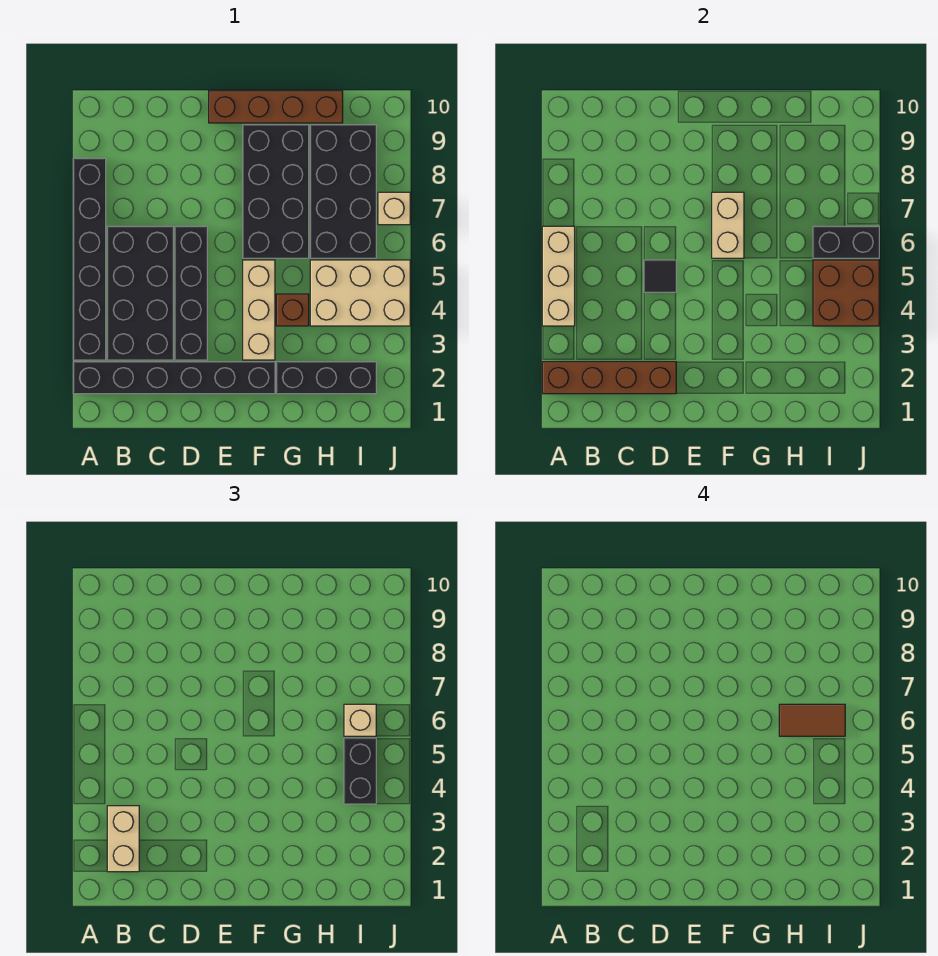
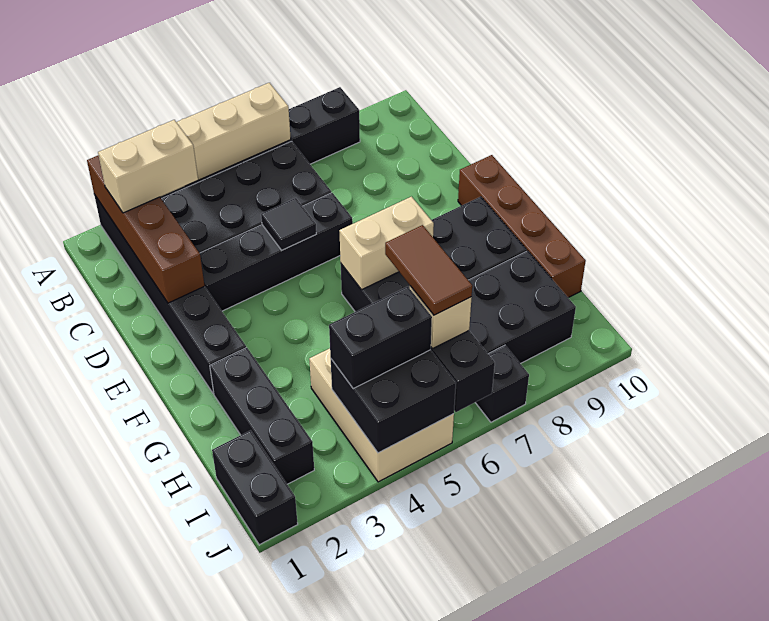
tan brick F3:F5 level 1 -> none
brown brick G4 level 1 -> none
none -> black brick I1:J1 level 1
brown brick I4:J5 level 2 -> black brick I4:J5 level 2
tan brick J7 level 1 -> black brick J7 level 1

